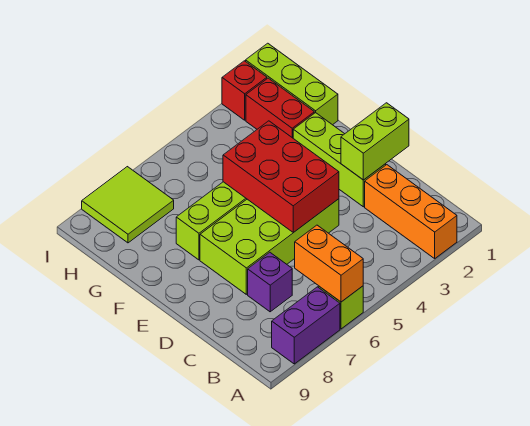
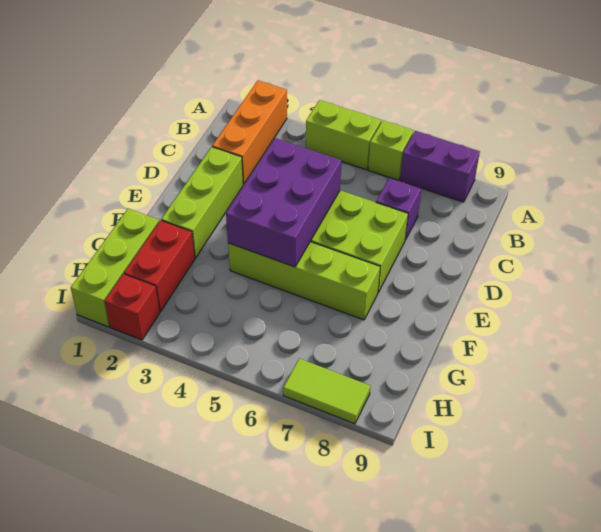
orange brick A6:B6 level 2 -> none
lime brick D1:D2 level 2 -> lime brick A4:A5 level 1
red brick D4:F5 level 2 -> purple brick D4:F5 level 2
lime tile H7:I8 level 1 -> lime tile I7:I8 level 1

